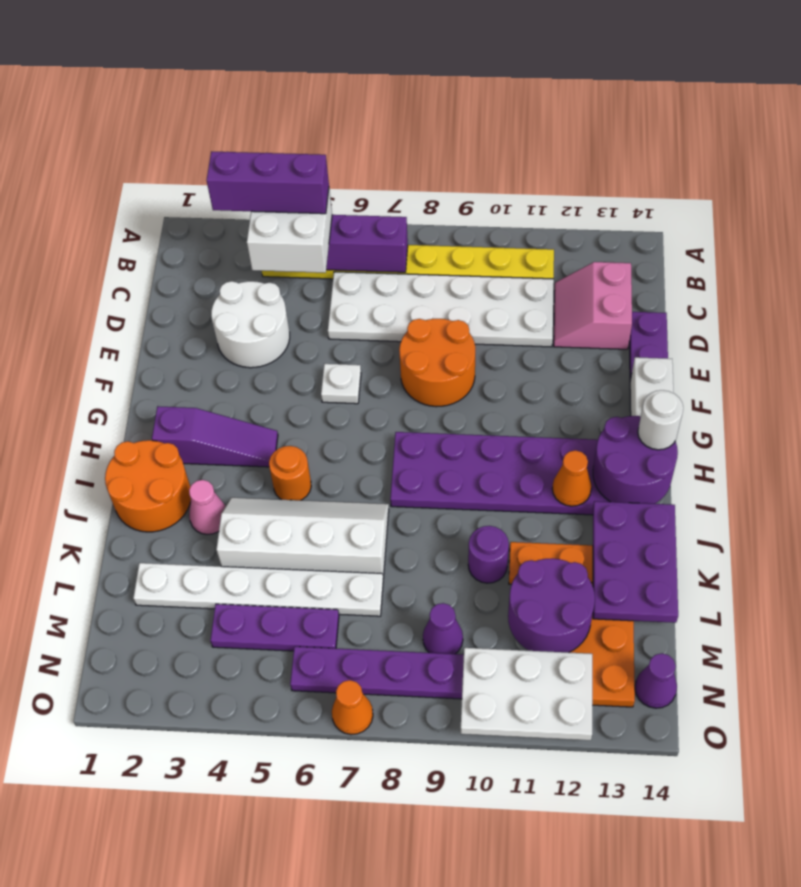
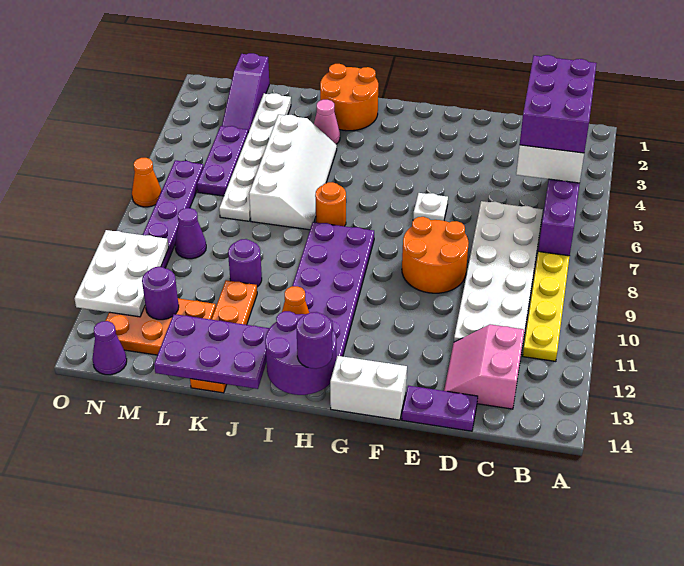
purple brick B3:B5 level 4 -> purple brick B3:C5 level 4
pink slope C12:D13 level 1 top 13 -> pink slope C12:D13 level 1 top C
white round brick D3:E4 level 1 -> none
purple slope H2:H4 level 1 top 2 -> purple slope M1:M3 level 1 top 1
white round brick H14 level 3 -> purple round brick H14 level 3
orange round brick I5 level 1 -> orange round brick I7 level 1
purple round brick L11:M12 level 2 -> purple round brick M12 level 2

